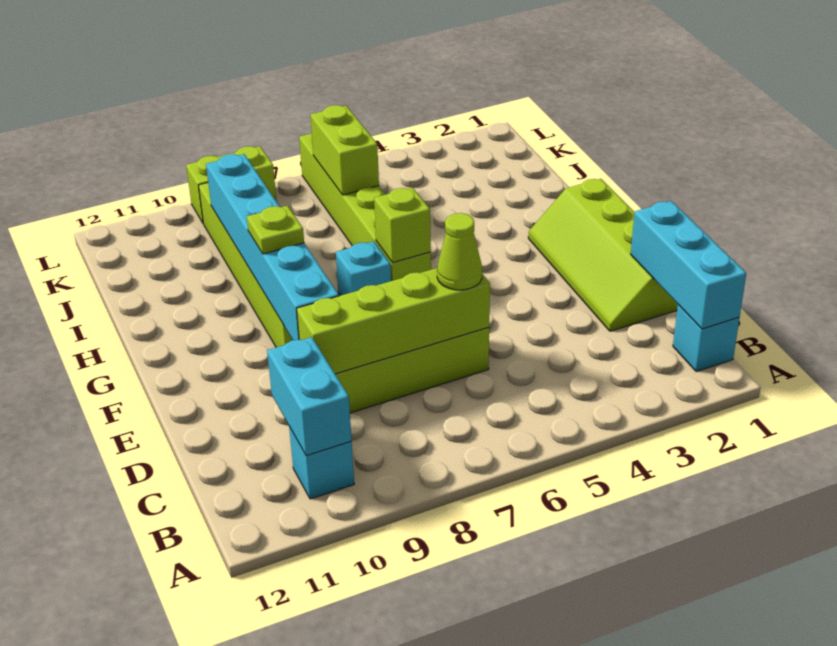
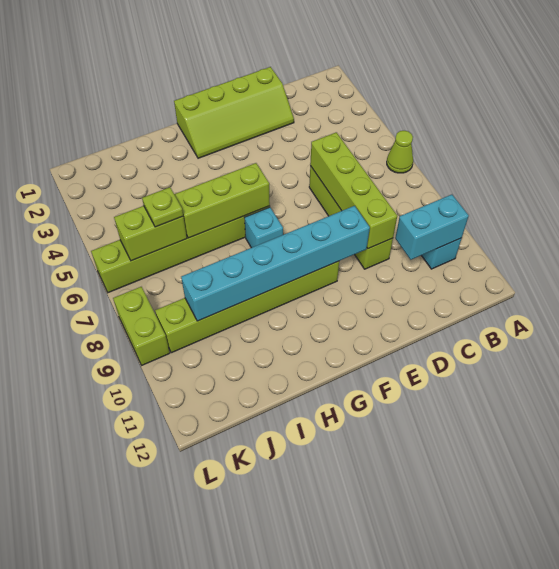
cyan brick B1 level 1 -> none
cyan brick B1:D1 level 2 -> none
lime cone D6 level 3 -> lime cone A6 level 1
lime brick G6 level 2 -> lime brick G6:I6 level 2
lime plate G9 level 3 -> lime plate J6 level 3

